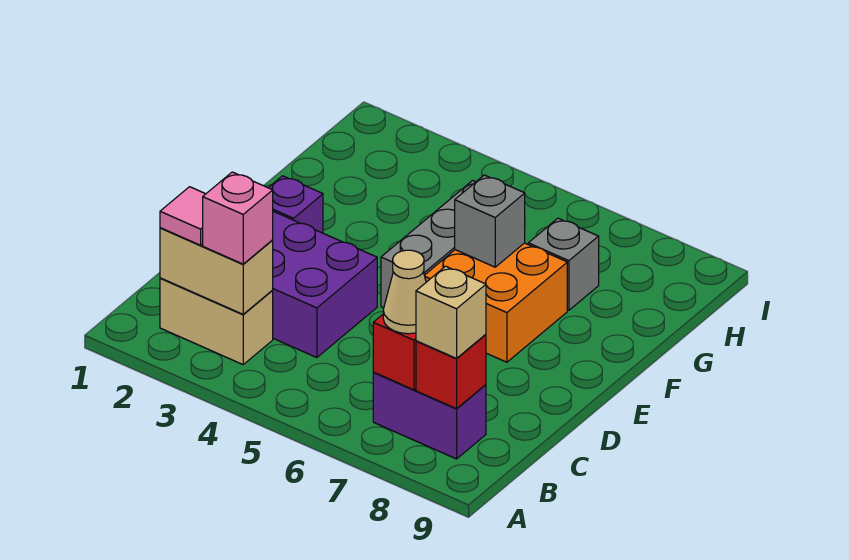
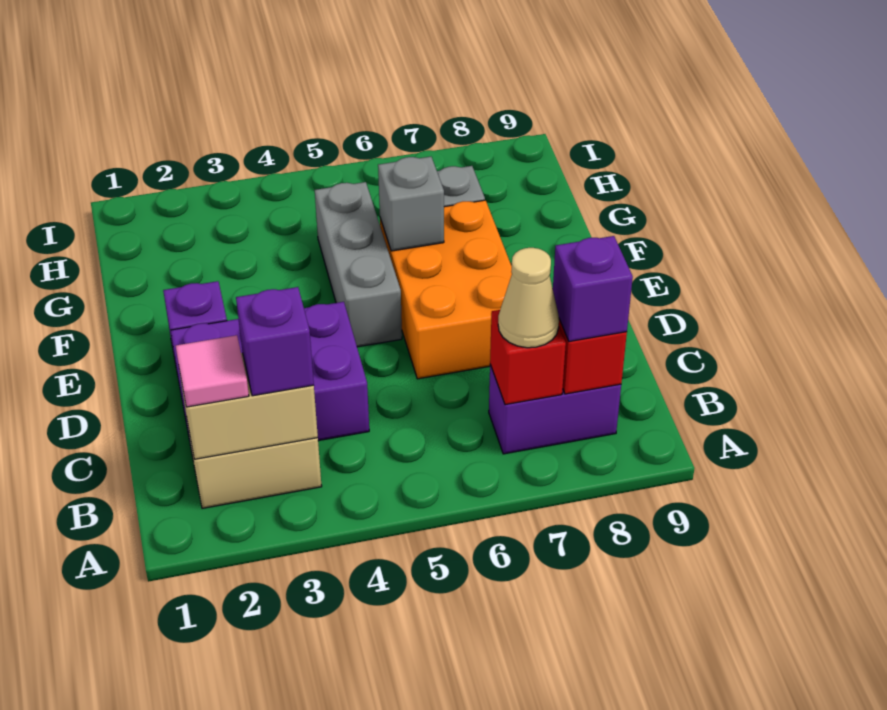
pink brick B3 level 3 -> purple brick B3 level 3
tan brick B8 level 3 -> purple brick B8 level 3
orange brick E6:F7 level 1 -> orange brick D6:F7 level 1

